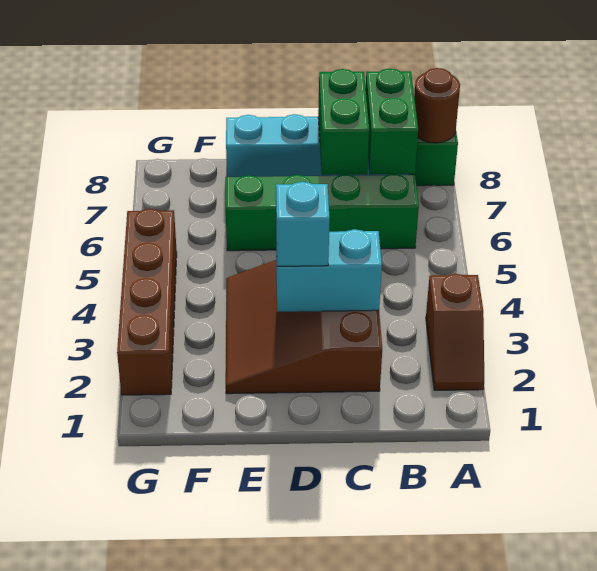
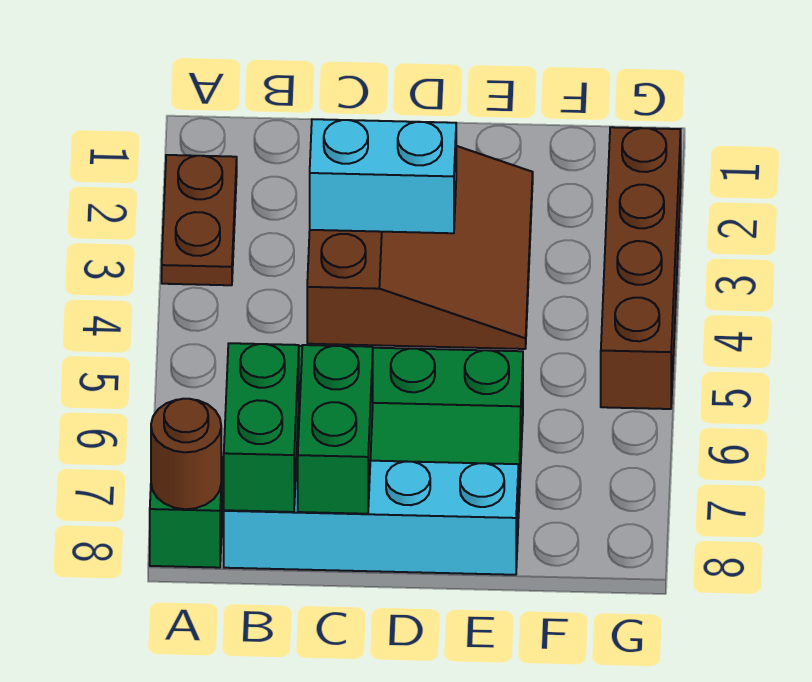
brown slope A2:A3 level 1 top 3 -> brown plate A2:A3 level 1
cyan brick D3 level 3 -> none

